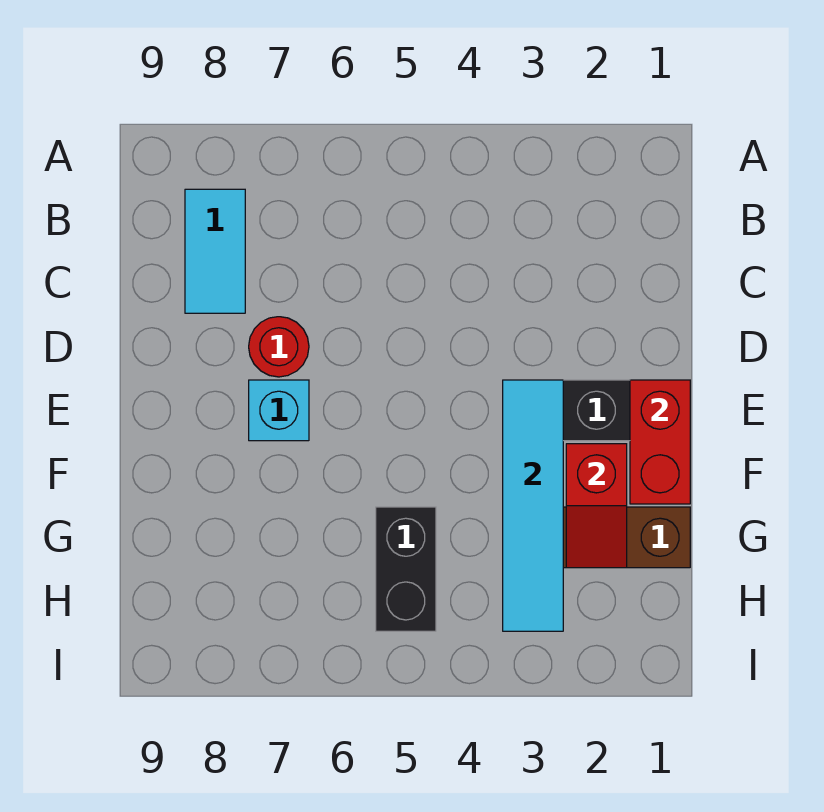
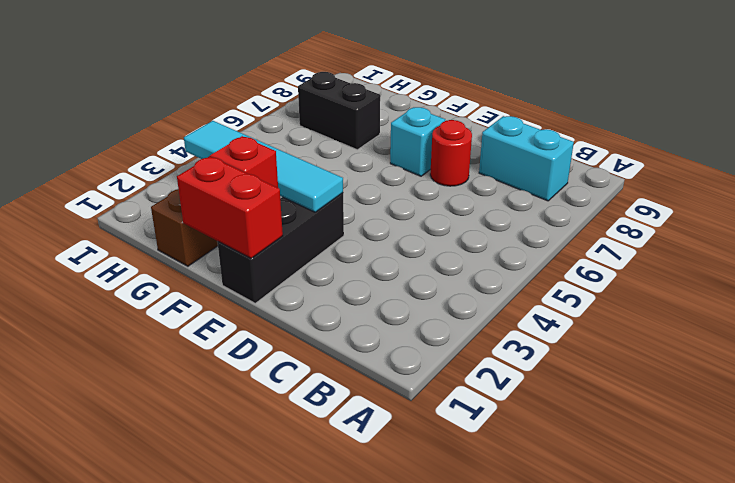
cyan tile B8:C8 level 1 -> cyan brick B8:C8 level 1
black brick G5:H5 level 1 -> black brick G7:H7 level 1

